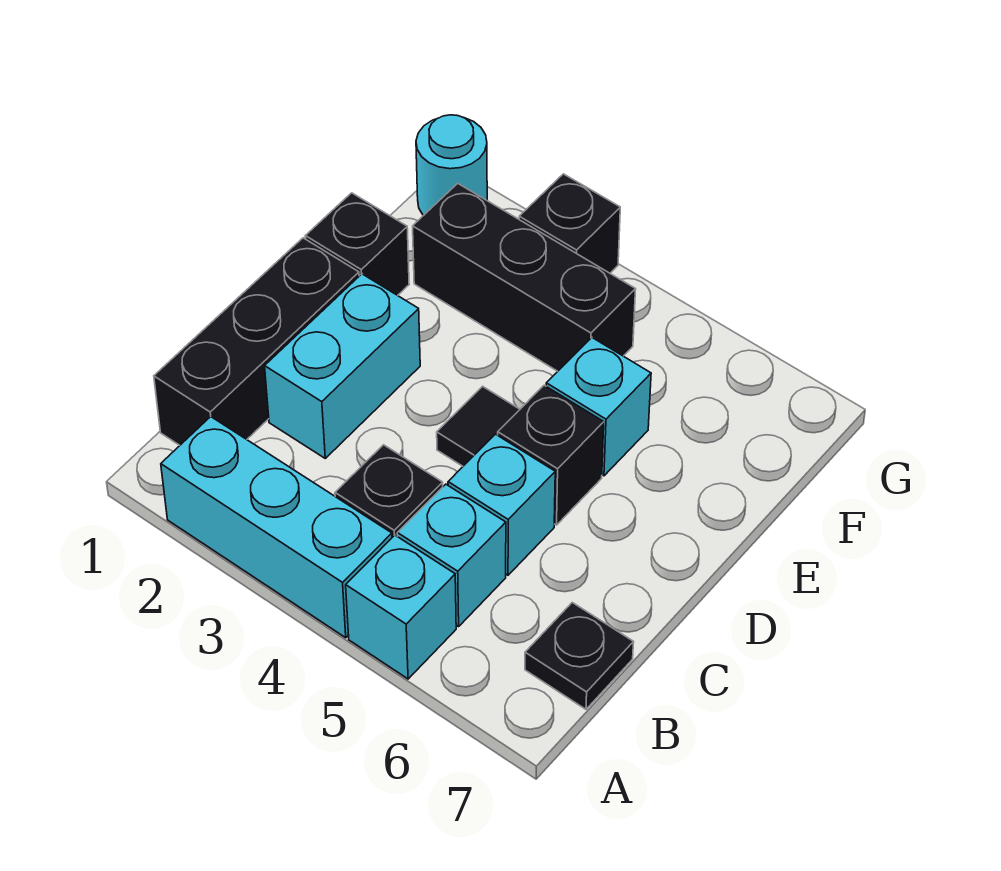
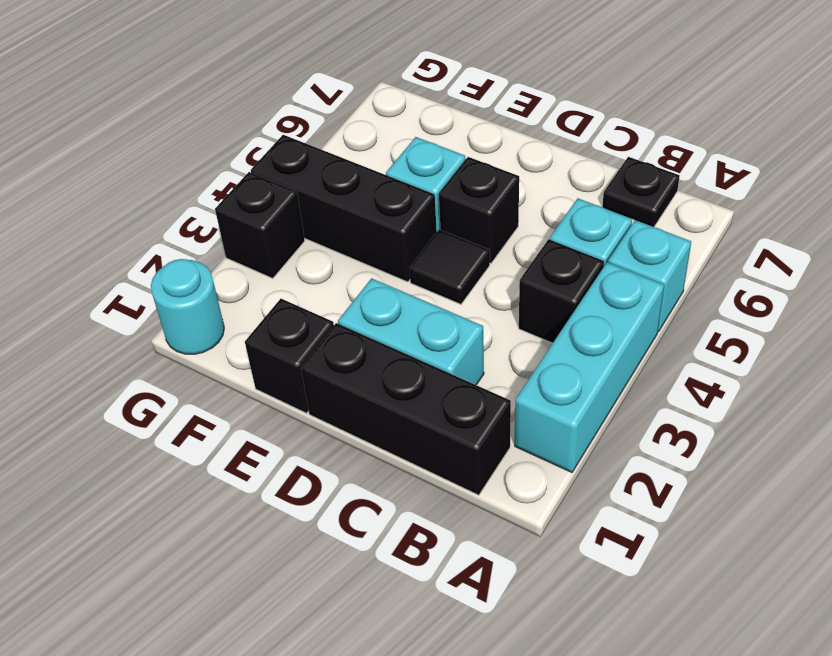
cyan brick C5 level 1 -> none
black brick F2:F4 level 1 -> black brick E4:G4 level 1

